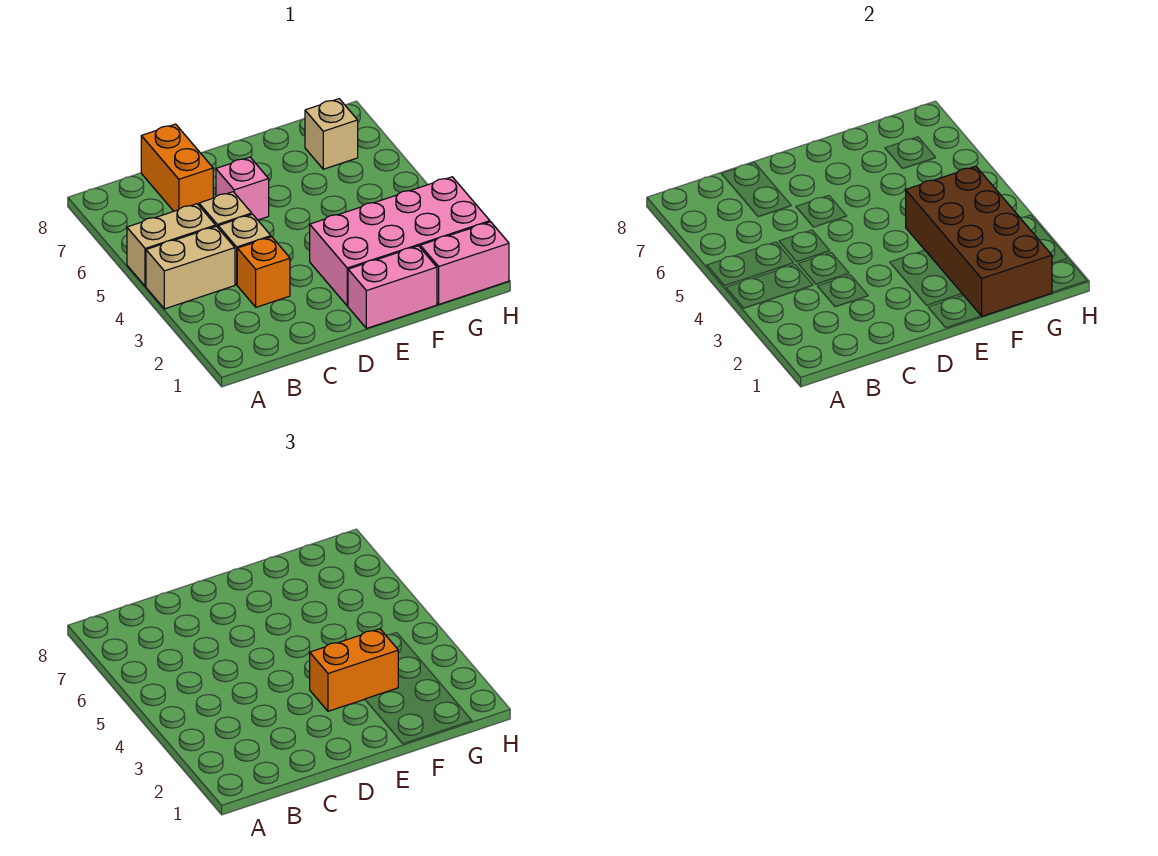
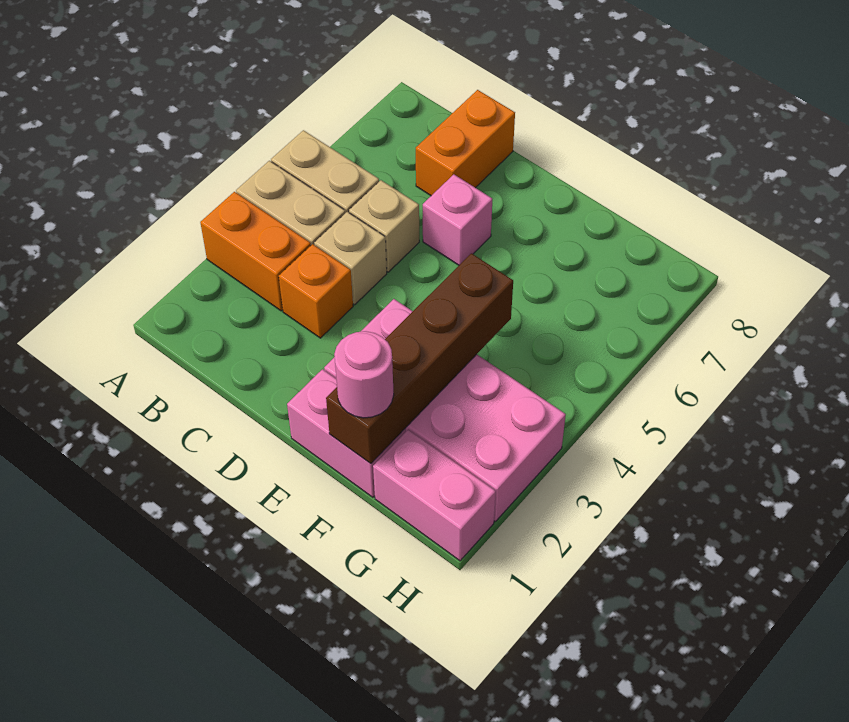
orange brick E3:F3 level 3 -> orange brick A3:B3 level 1
brown brick F1:G4 level 2 -> brown brick F1:F4 level 2
none -> pink round brick F1 level 3
tan brick G7 level 1 -> none

